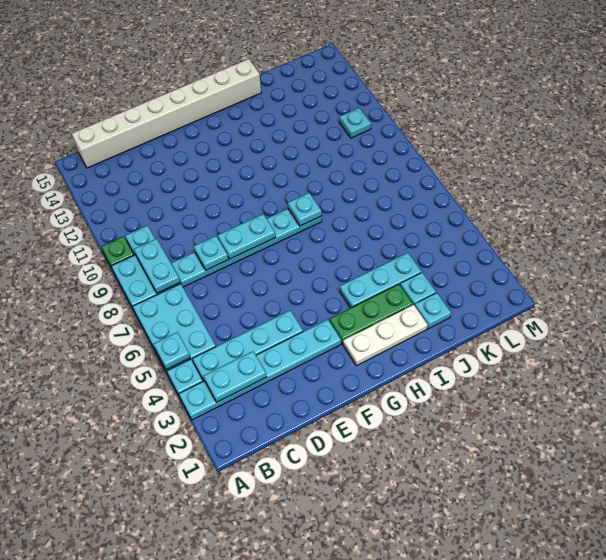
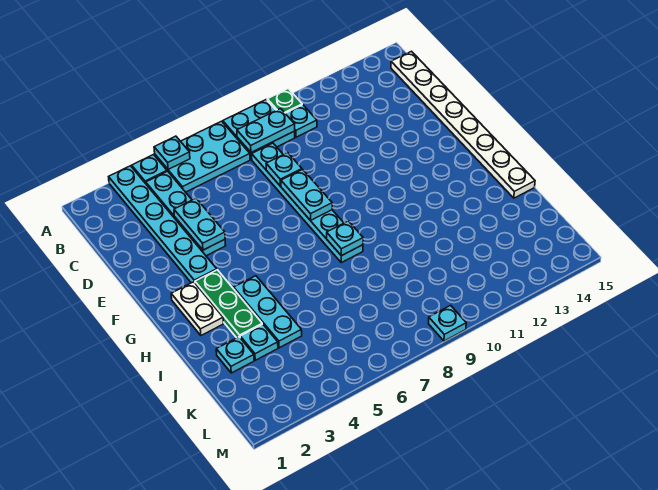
cyan plate B3:C3 level 2 -> cyan plate D4:E4 level 2
white brick B15:I15 level 1 -> white plate B15:I15 level 1
white plate G2:I2 level 1 -> white plate G2:H2 level 1
cyan plate L11 level 1 -> cyan plate M9 level 1

